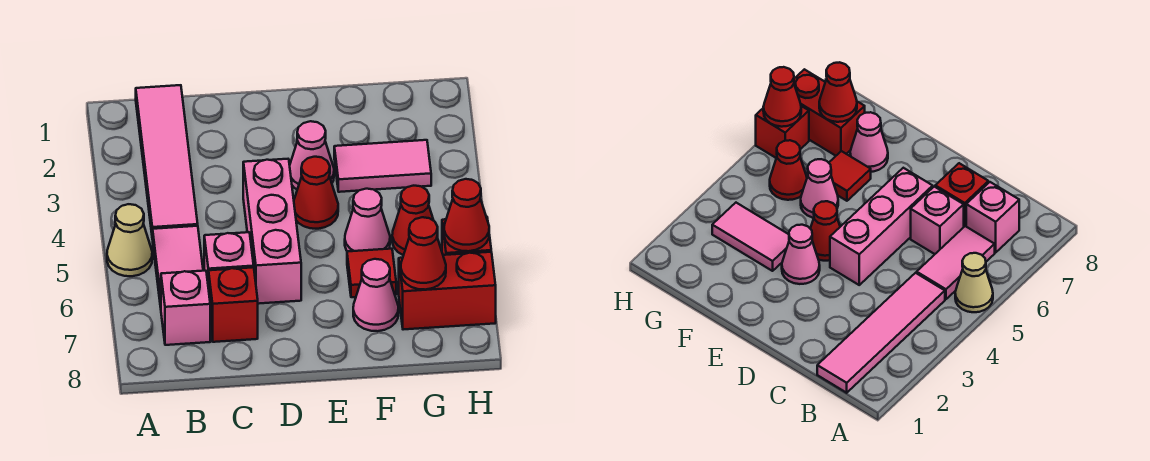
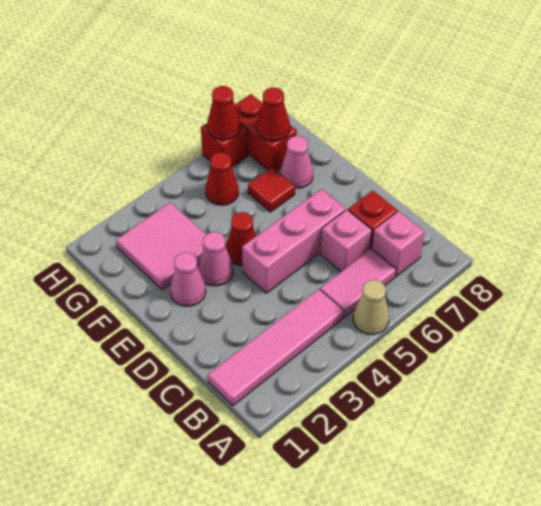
pink tile F3:G3 level 1 -> pink tile F2:G3 level 1
pink cone F5 level 1 -> pink cone E2 level 1

